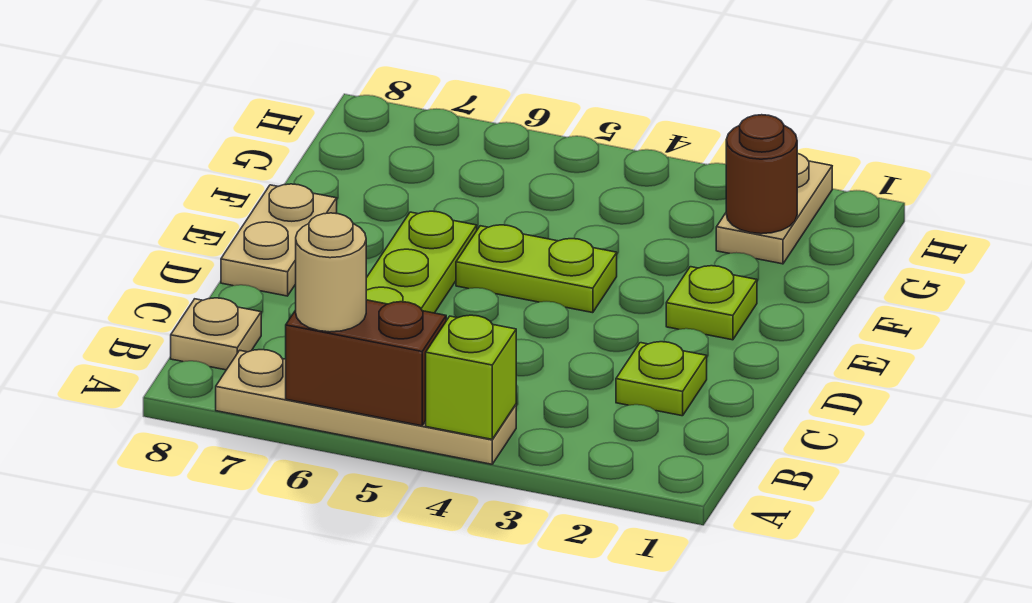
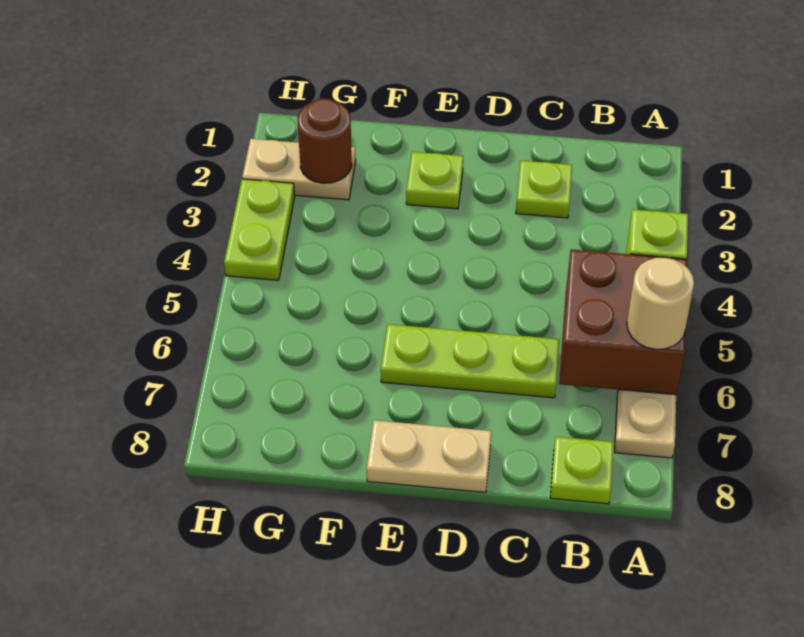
brown brick A5:A6 level 2 -> brown brick A5:B6 level 2
tan plate B8 level 1 -> lime plate B8 level 1
lime plate E4:E5 level 1 -> lime plate H3:H4 level 1

